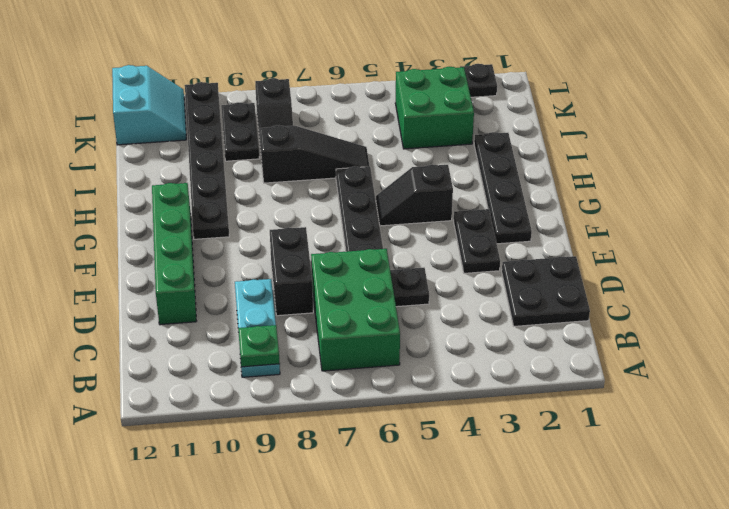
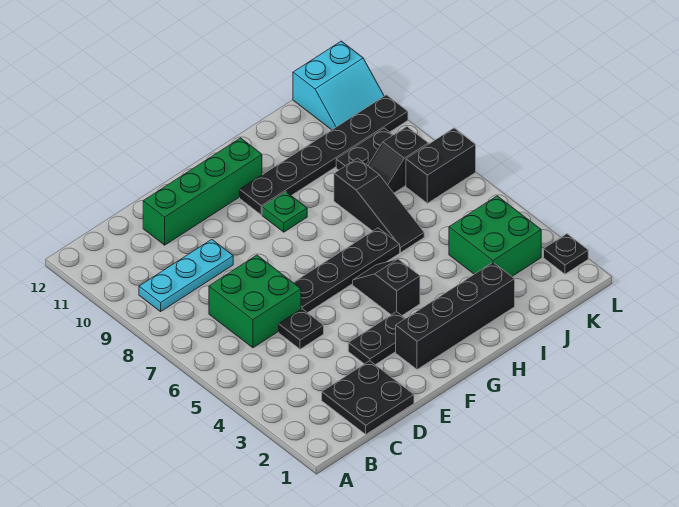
green brick B6:D7 level 1 -> green brick C6:D7 level 1
green plate B9 level 2 -> green plate G9 level 1
black brick D8:E8 level 1 -> black brick K7:L7 level 1
black plate F2:I2 level 1 -> black brick F2:I2 level 1

